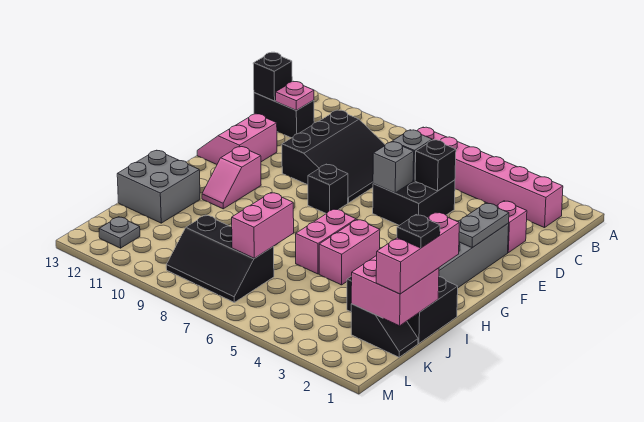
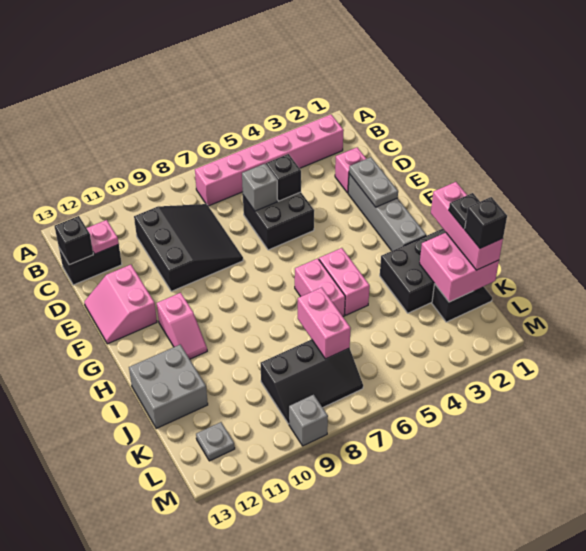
grey brick E6 level 2 -> grey brick M9 level 1
black brick F8 level 1 -> black brick K1 level 4

